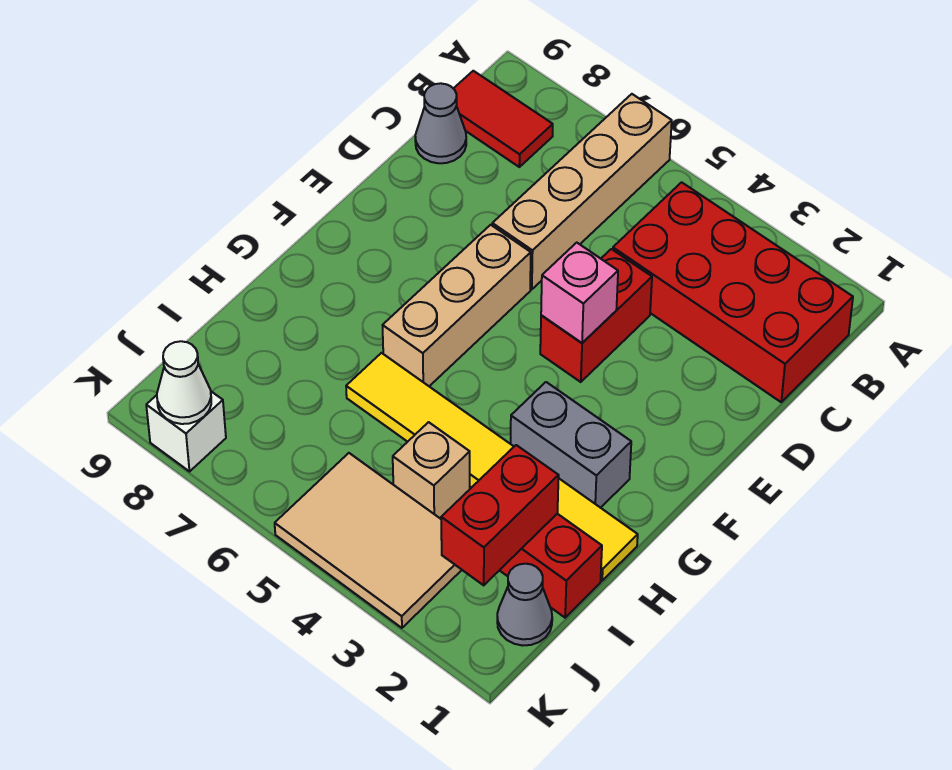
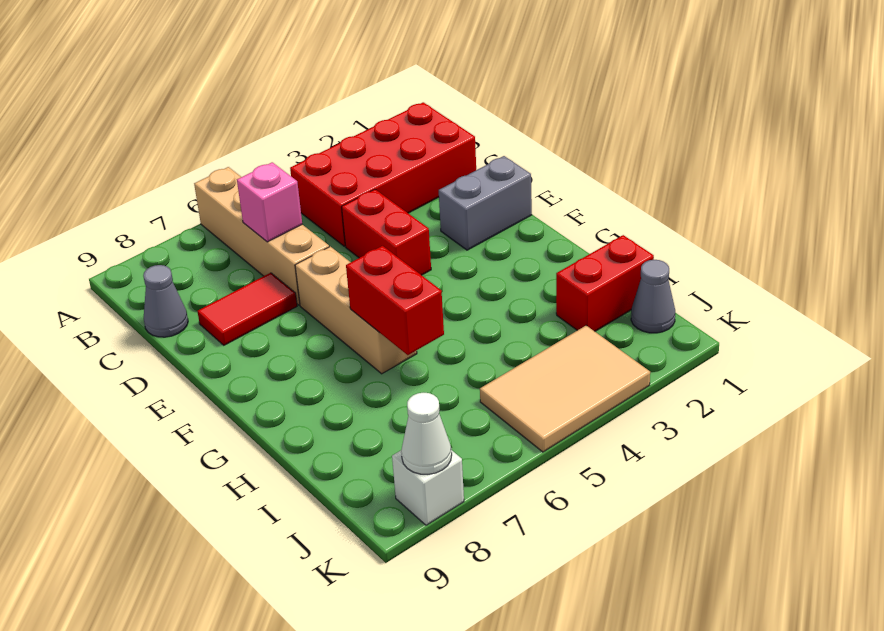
red tile B8:B9 level 1 -> red tile D7:D8 level 1
pink brick E4 level 2 -> pink brick C6 level 2
grey brick G2:G3 level 1 -> grey brick E1:E2 level 1
yellow tile H1:H6 level 1 -> none
red brick I2:J2 level 2 -> red brick G6:H6 level 2
tan brick I4 level 1 -> none

